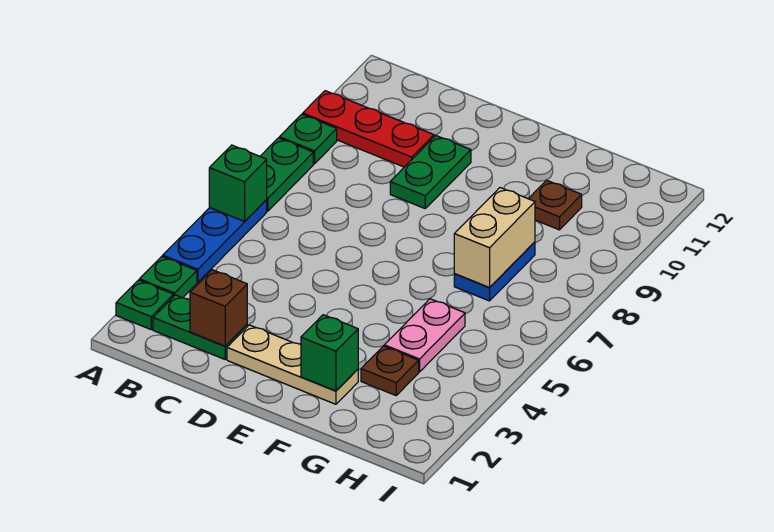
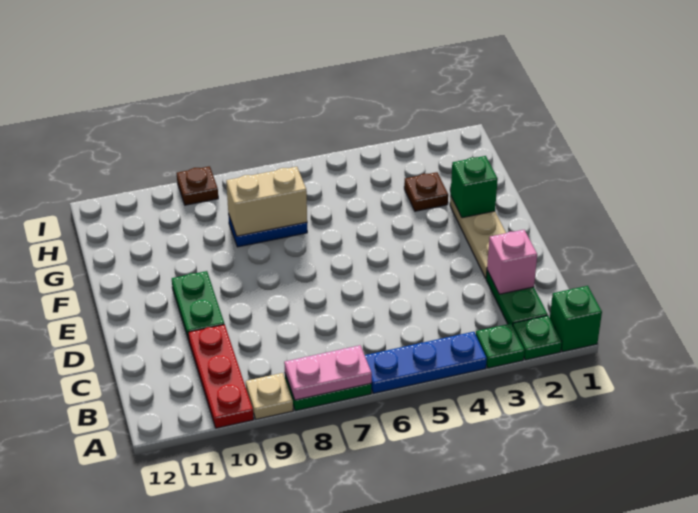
green brick A6 level 2 -> green brick A1 level 1
green plate A9 level 1 -> tan plate A9 level 1
brown brick C2 level 2 -> pink brick C2 level 2
green plate D9:D10 level 1 -> green plate D10:E10 level 1
pink plate G4:G5 level 1 -> pink plate A7:A8 level 2
brown plate G10 level 1 -> brown plate I9 level 1

